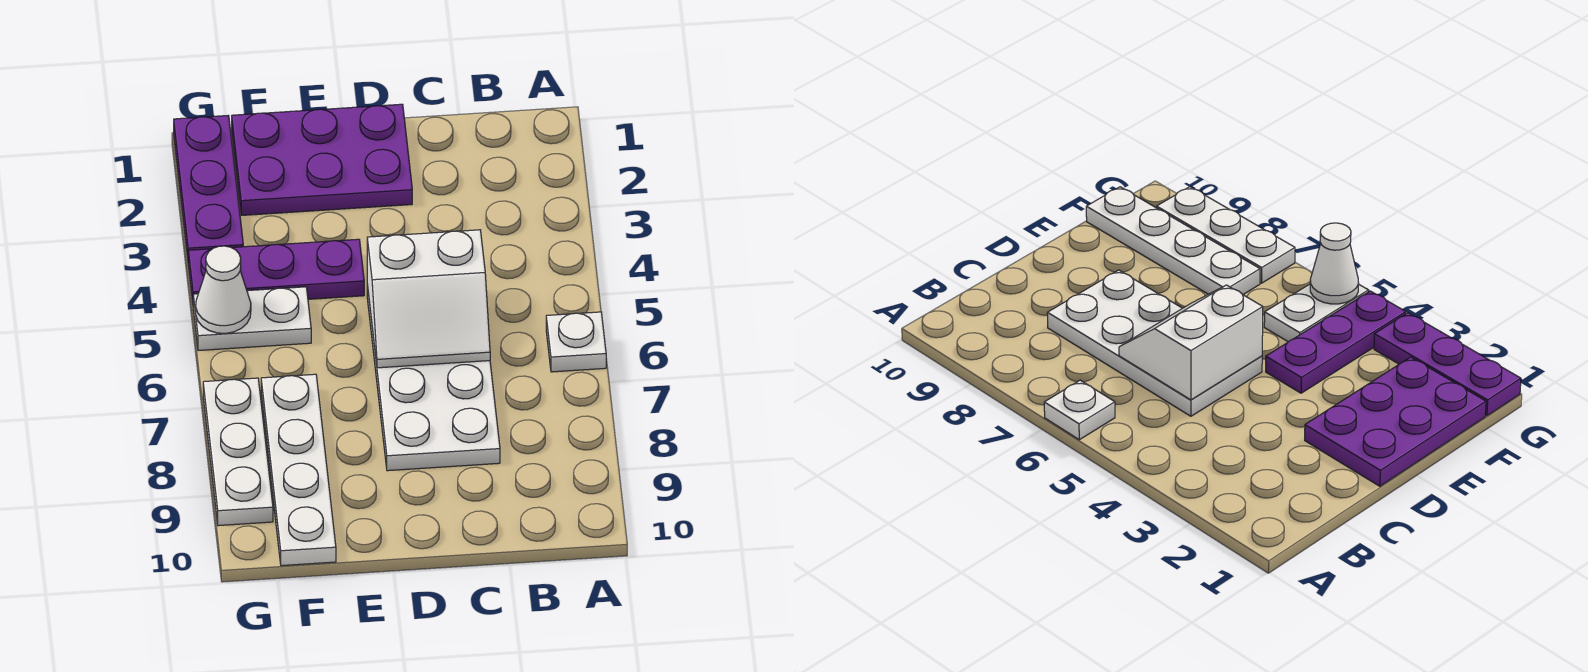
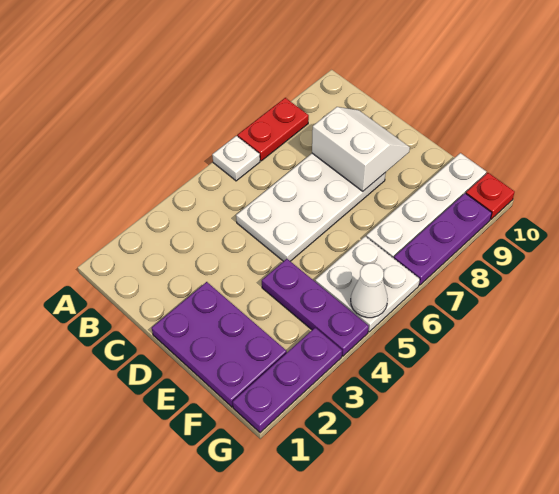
none -> red plate A7:A8 level 1
white slope C5:D6 level 2 top 5 -> white slope C8:D9 level 2 top 8
white plate F5:G5 level 1 -> white plate F5:G6 level 1
white plate G7:G9 level 1 -> purple plate G7:G9 level 1
none -> red plate G10 level 1

